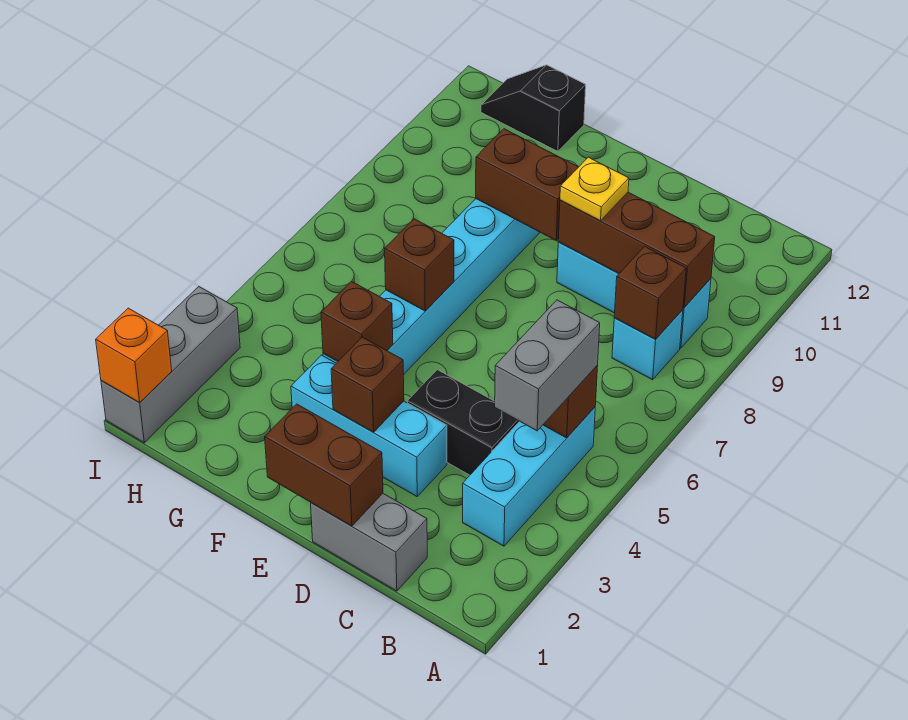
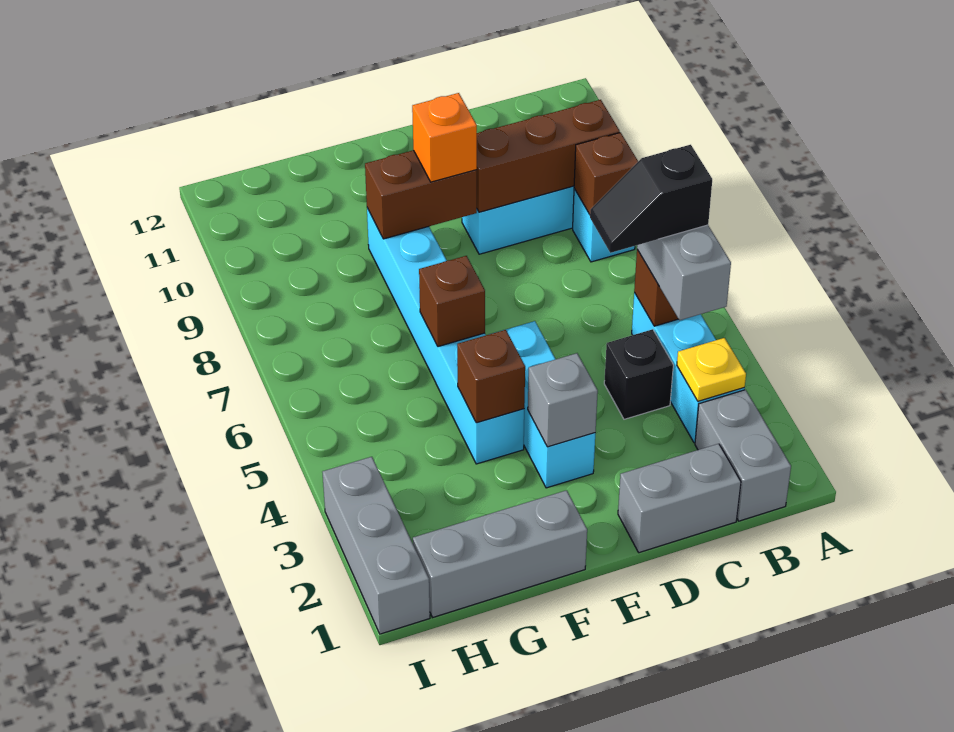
none -> grey brick B1:B2 level 1
black brick C4:D4 level 1 -> black brick C4 level 1
brown brick D1:E1 level 2 -> none
cyan brick D3:F3 level 1 -> cyan brick E3:E5 level 1
yellow plate D9 level 3 -> yellow plate B3 level 2
brown brick E3 level 2 -> grey brick E3 level 2
none -> grey brick F1:H1 level 1
black slope G12:H12 level 1 top G -> black slope B5:C5 level 4 top B
orange brick I1 level 2 -> orange brick E9 level 3

